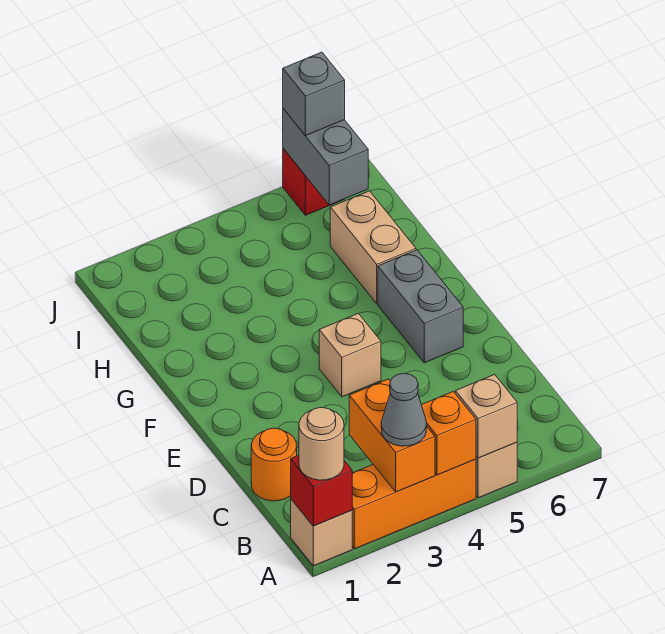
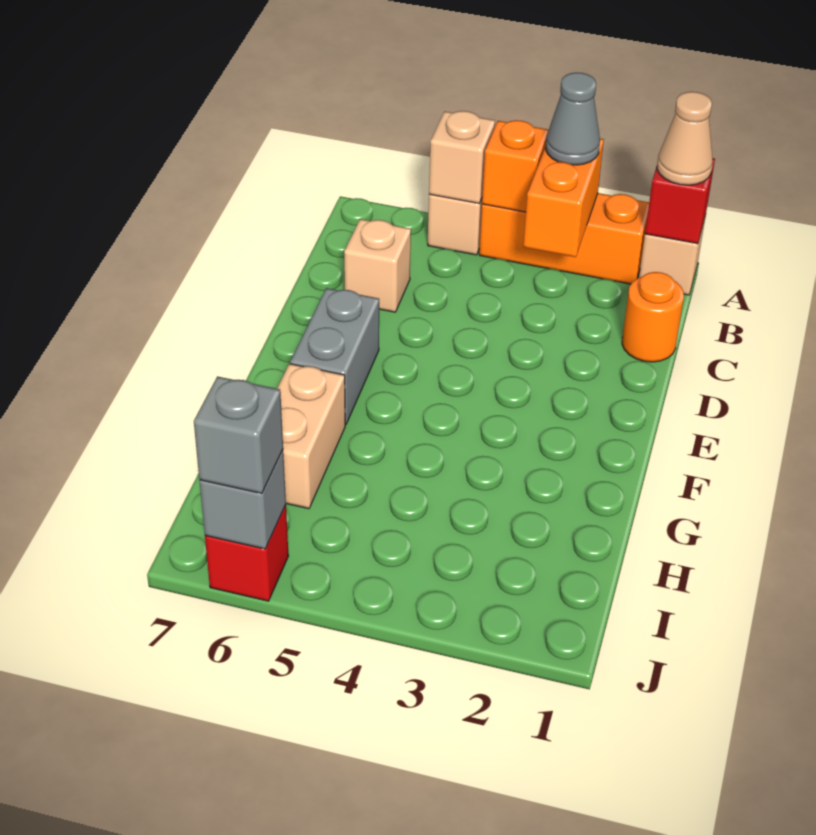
tan round brick A1 level 3 -> tan cone A1 level 3
tan brick E4 level 1 -> tan brick C6 level 1
grey brick I6:J6 level 2 -> grey brick J6 level 2

